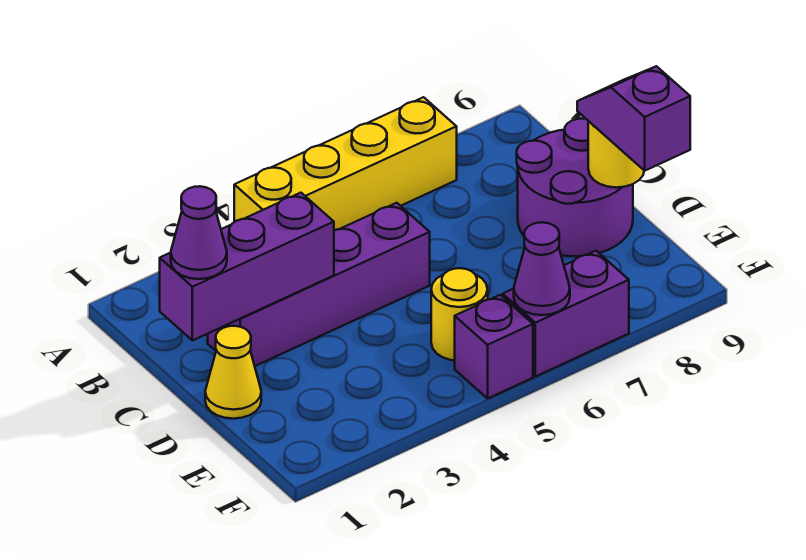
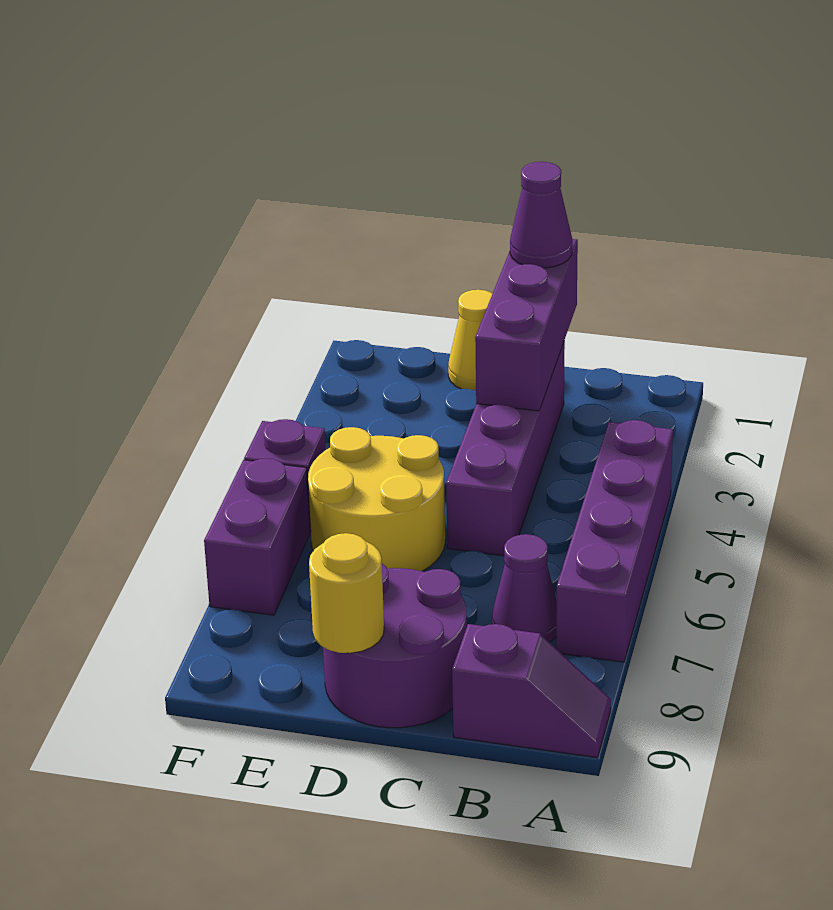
yellow brick A4:A7 level 1 -> purple brick A4:A7 level 1
purple slope D9:E9 level 3 top E -> purple slope A9:B9 level 1 top B
yellow round brick E5 level 1 -> yellow round brick D5:E6 level 1
purple cone F6 level 2 -> purple cone B7 level 1

